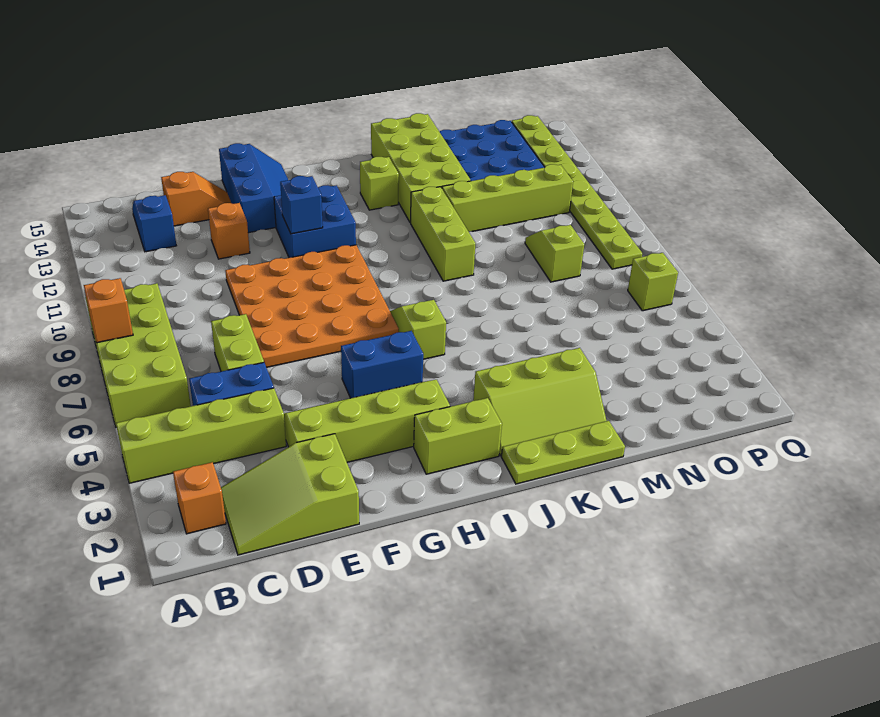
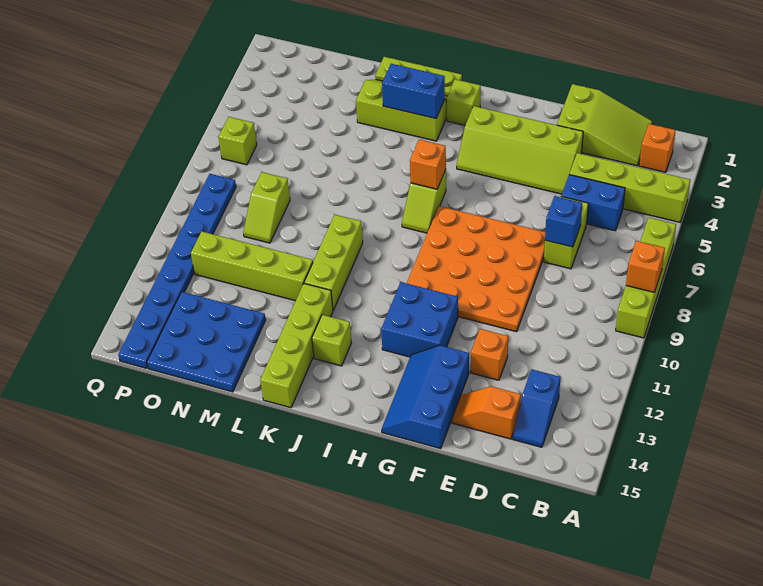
lime brick A6:B9 level 1 -> lime brick A6:A9 level 1
blue brick G5:H5 level 1 -> blue brick J3:K3 level 2
blue brick G11 level 2 -> blue brick D7 level 2
lime brick H2:I2 level 1 -> lime brick I2 level 1
none -> orange brick I6 level 2
lime brick K12:L15 level 1 -> lime brick K12:K15 level 1
lime plate P8:P15 level 1 -> blue plate P8:P15 level 1

